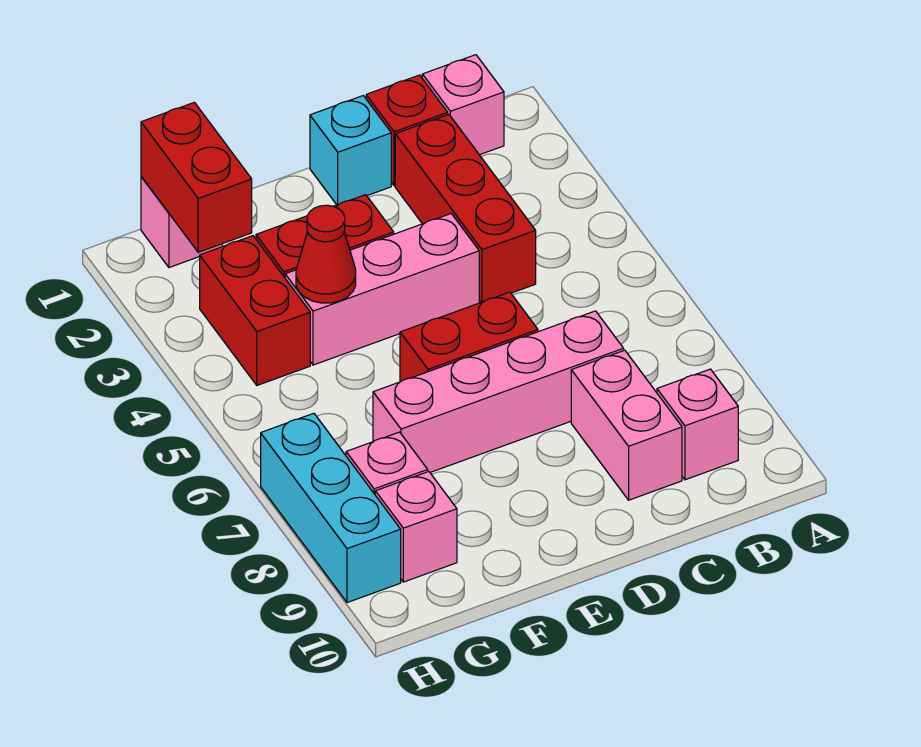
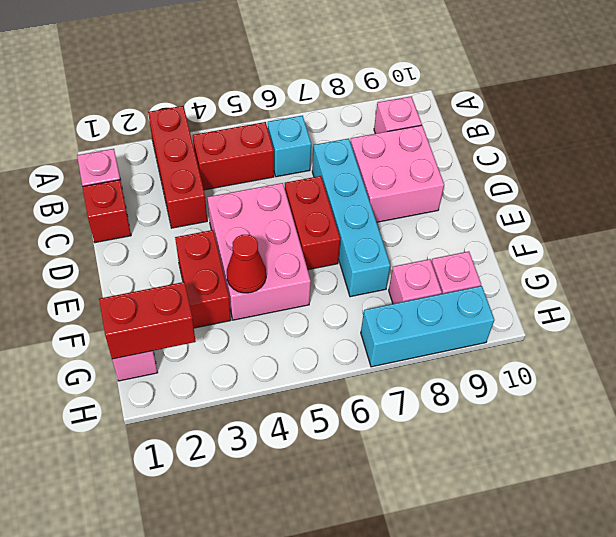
red brick C2:C4 level 1 -> red brick A3:C3 level 1
pink brick C7:F7 level 1 -> cyan brick C7:F7 level 1
pink brick C8:C9 level 1 -> pink brick C8:D9 level 1
cyan brick D1 level 1 -> cyan brick B6 level 1
pink brick D4:F4 level 1 -> pink brick D4:F5 level 1
red brick G3:G4 level 1 -> red brick B4:B5 level 1

